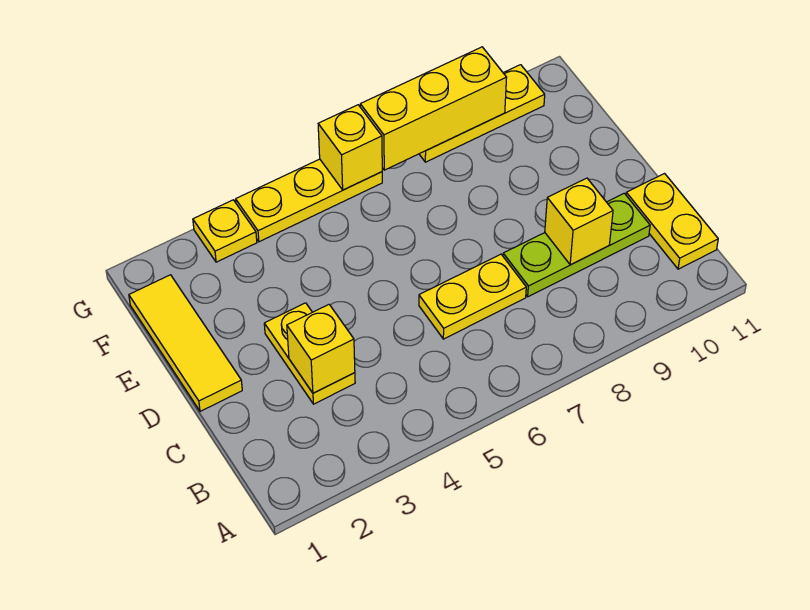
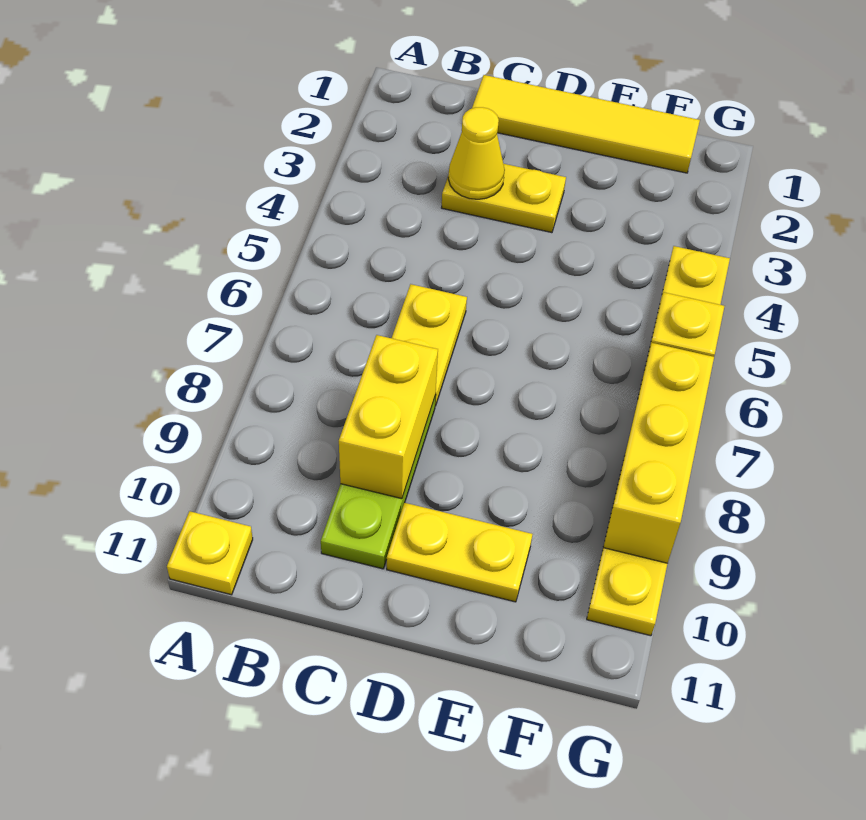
yellow plate B11:C11 level 1 -> yellow plate D10:E10 level 1
yellow brick C3 level 2 -> yellow cone C3 level 2
yellow brick C9 level 2 -> yellow brick C8:C9 level 2
yellow tile D1:F1 level 1 -> yellow tile C1:F1 level 1
yellow plate G3 level 1 -> yellow plate A11 level 1

